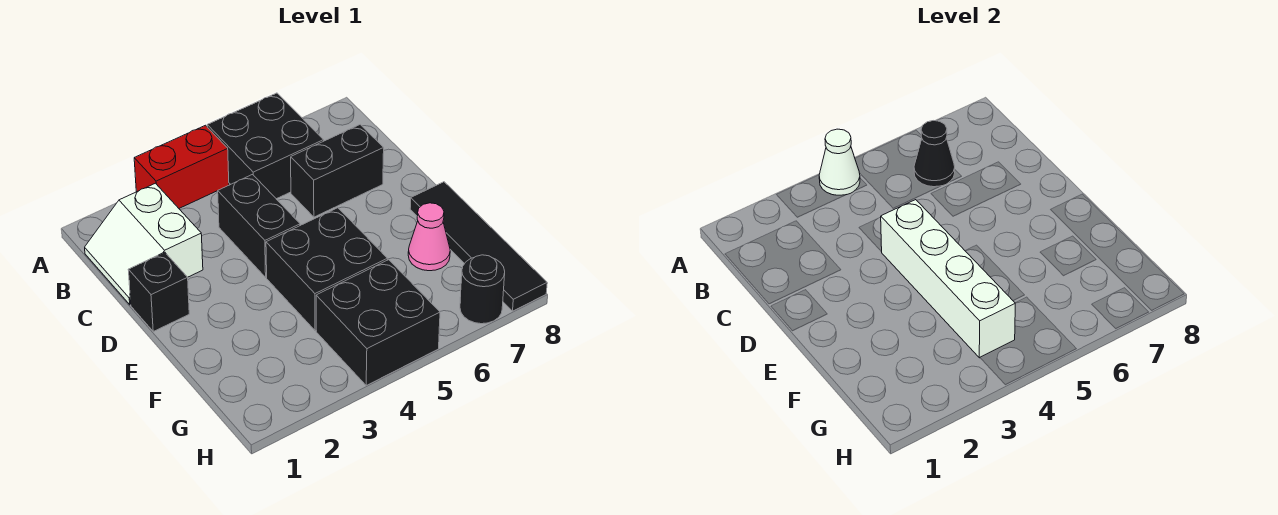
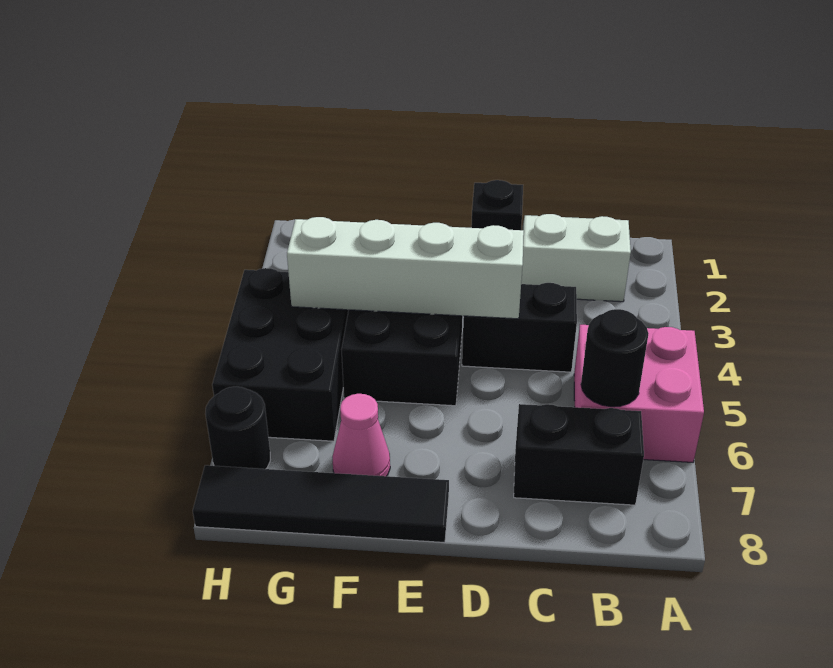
red brick A3:A4 level 1 -> none
white cone A4 level 2 -> none
black brick A5:B6 level 1 -> pink brick A5:B6 level 1
black cone B6 level 2 -> black round brick B6 level 2
black brick C6:C7 level 1 -> black brick B7:C7 level 1
black brick G4:H5 level 1 -> black brick G4:H6 level 1

